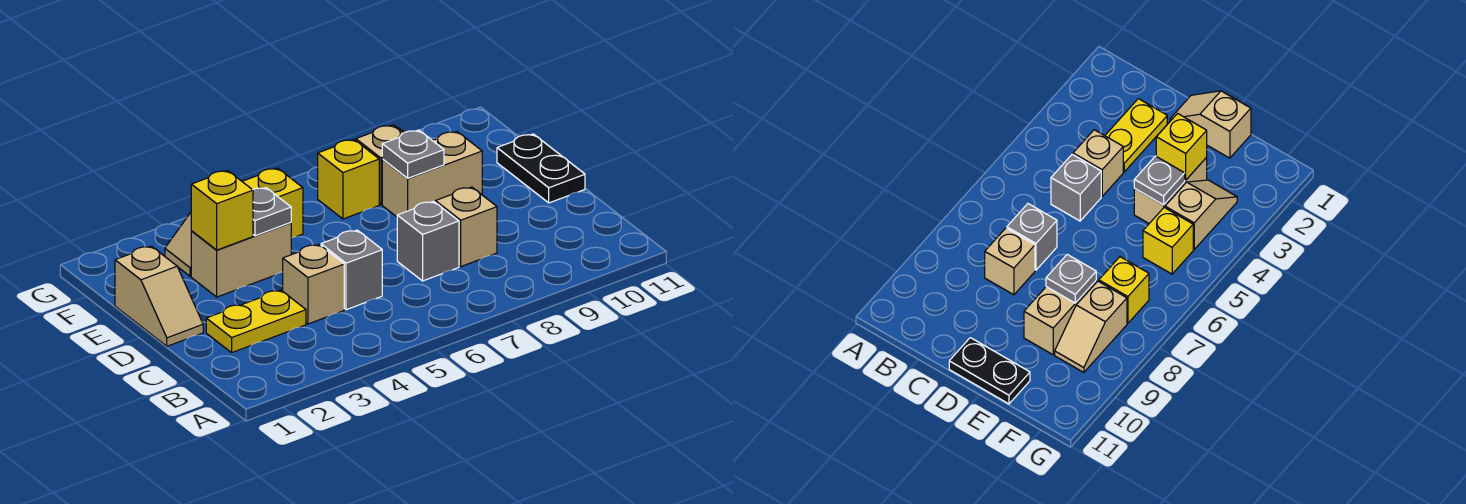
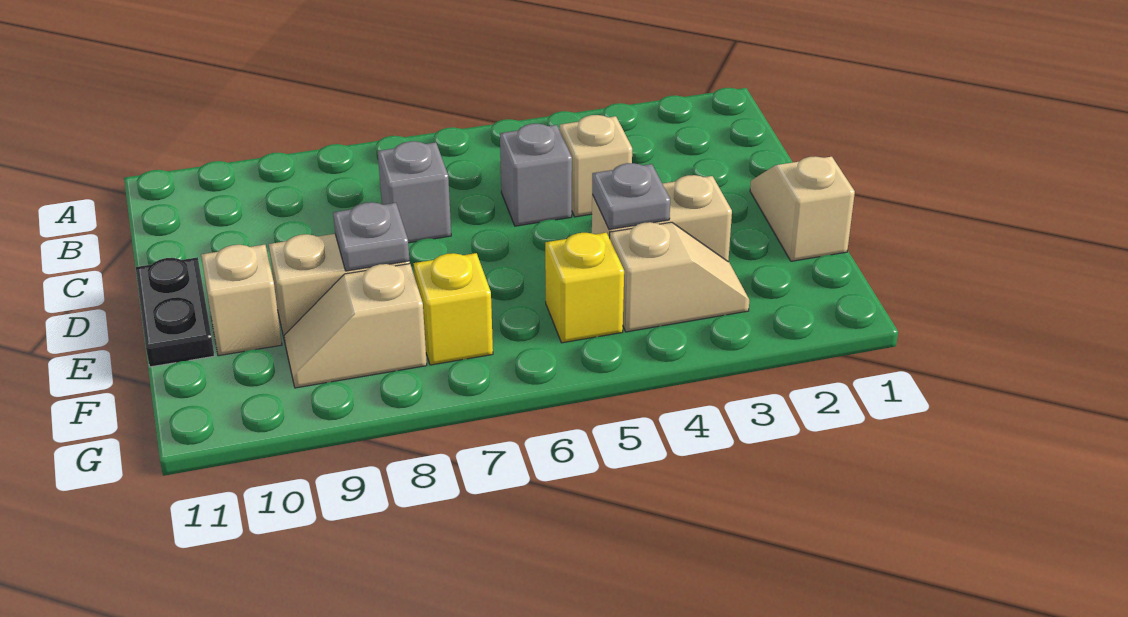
yellow plate C2:C3 level 1 -> none
tan brick C8 level 1 -> tan brick E10 level 1
yellow brick E3 level 2 -> none

